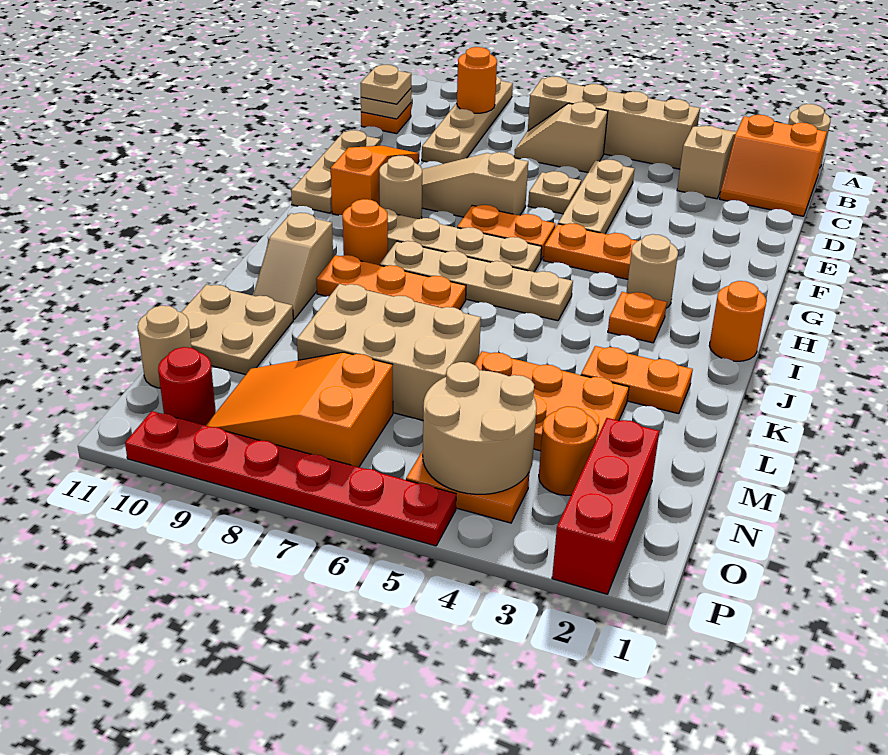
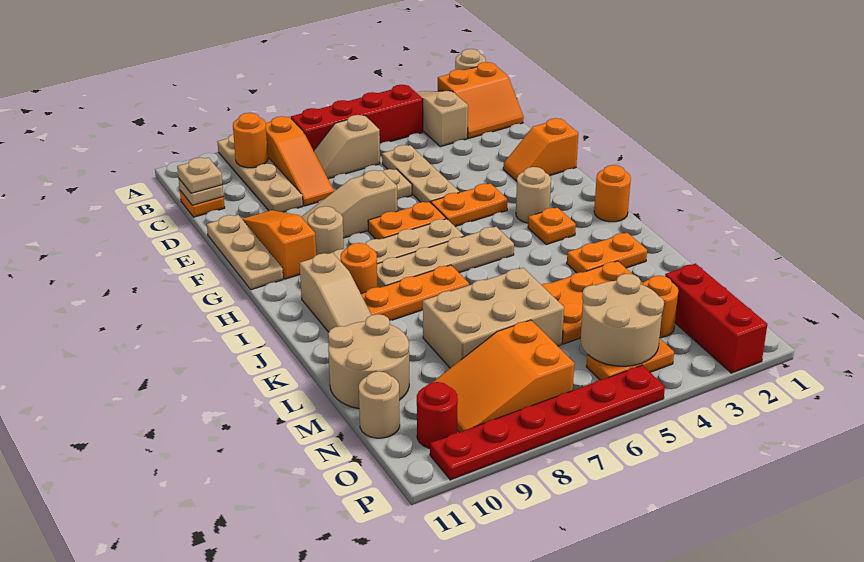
tan brick B4:B7 level 1 -> red brick B4:B7 level 1
none -> orange slope B8:D8 level 1 top B
none -> orange slope F1:F2 level 1 top 1
tan slope J10:K10 level 1 top J -> tan slope I10:K10 level 1 top I
tan plate L10:M11 level 1 -> tan round brick L10:M11 level 1

